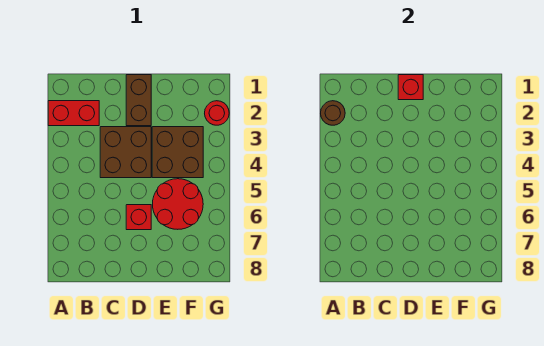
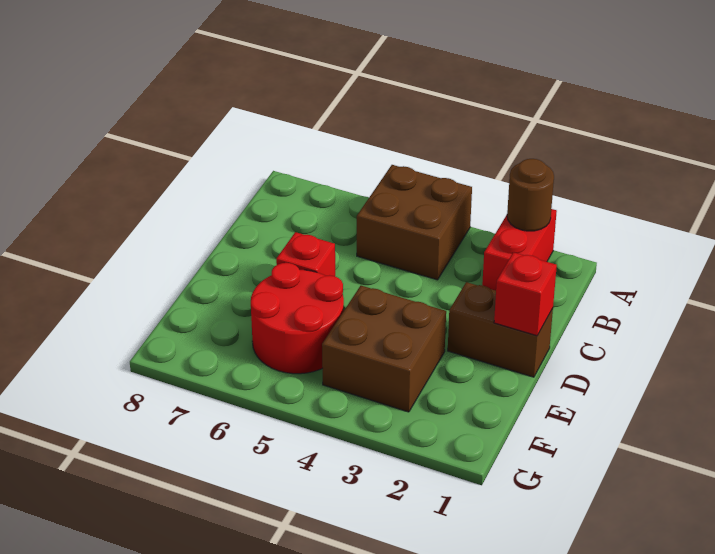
brown brick C3:D4 level 1 -> brown brick A4:B5 level 1
red round brick G2 level 1 -> none

